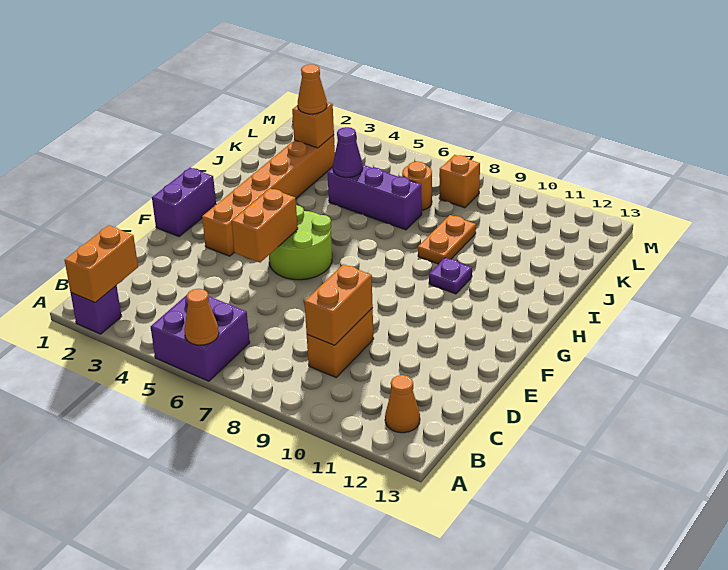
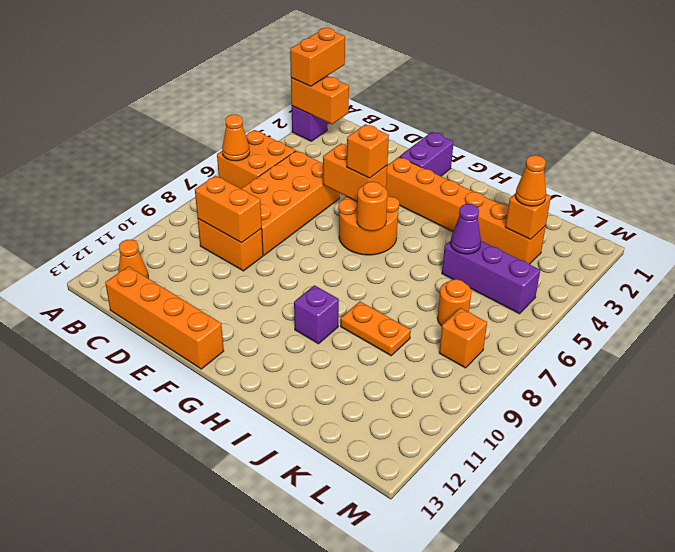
none -> orange brick A1:A2 level 3
purple brick A5:B6 level 1 -> orange brick A5:B6 level 1
none -> orange brick C5:D8 level 1
none -> orange brick C13:F13 level 1
purple brick F1:G1 level 1 -> purple brick F1:F2 level 1
lime round brick F5:G6 level 1 -> orange round brick F5:G6 level 1
none -> orange brick F5 level 3
none -> orange round brick G6 level 2
purple plate H10 level 1 -> purple brick H10 level 1
purple brick J5:J7 level 1 -> purple brick J5:L5 level 1

